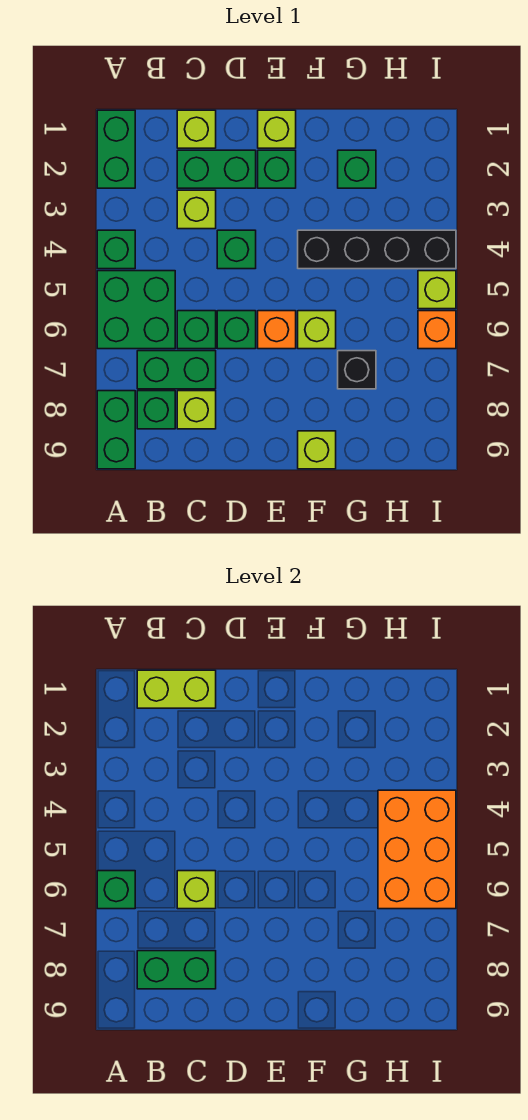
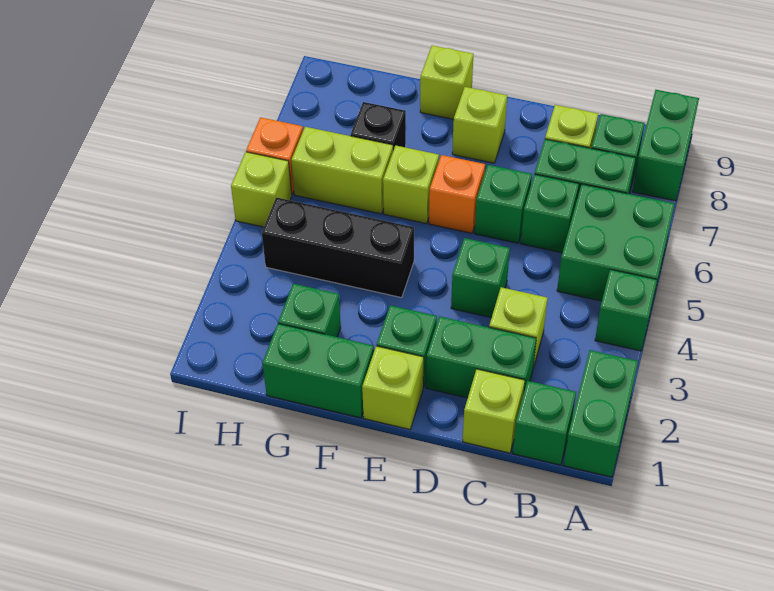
green brick A6 level 2 -> green brick B1 level 1
lime brick B1:C1 level 2 -> lime brick G6:H6 level 1
green brick B8:C8 level 2 -> green brick F1:G1 level 1
lime brick C6 level 2 -> lime brick E8 level 1
black brick F4:I4 level 1 -> black brick F4:H4 level 1
orange brick H4:I6 level 2 -> none

